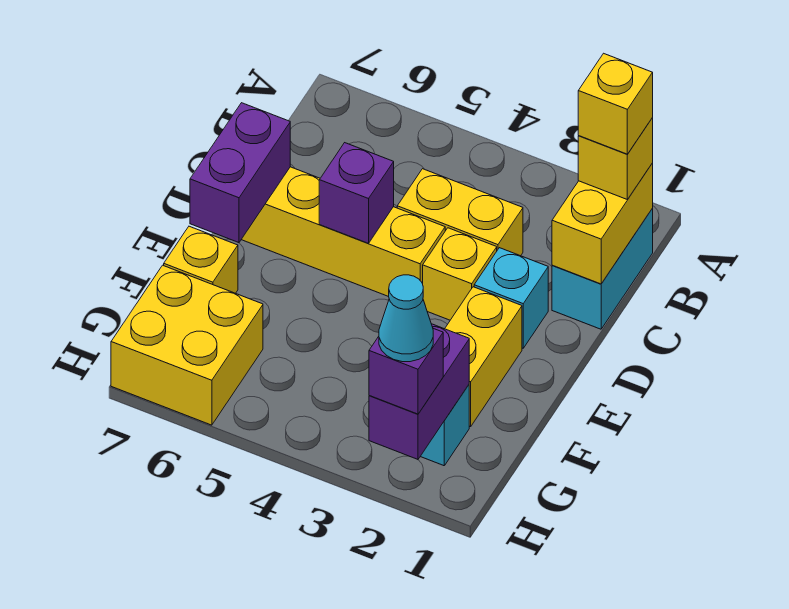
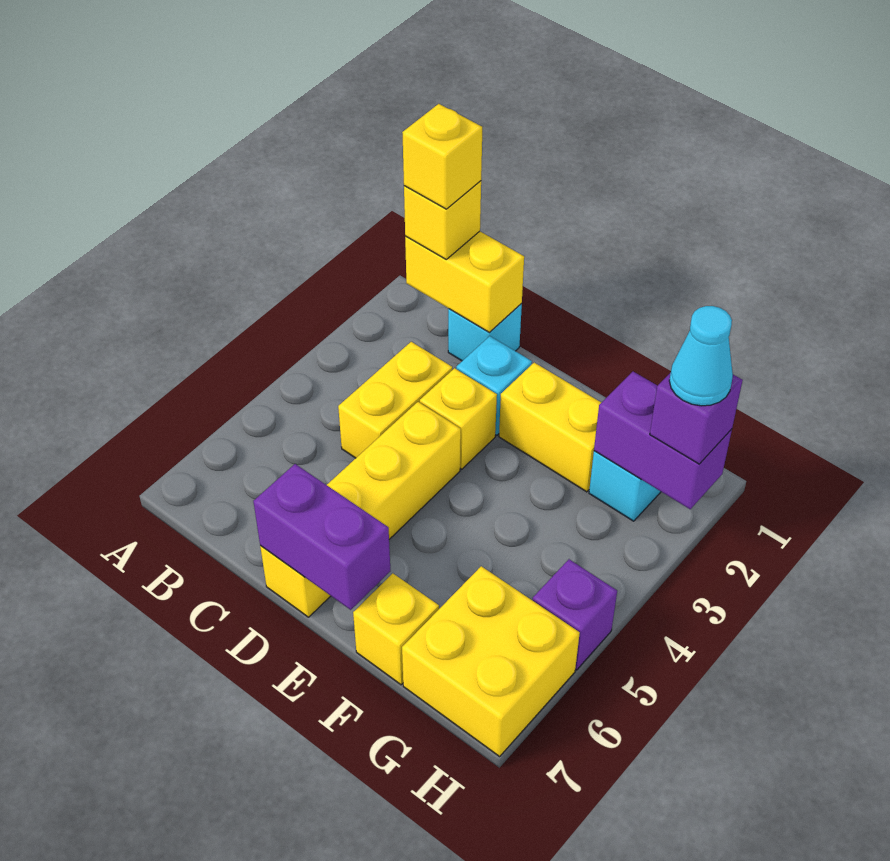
cyan brick B1:C1 level 1 -> cyan brick C1 level 1
purple brick D5 level 2 -> purple brick H5 level 1

